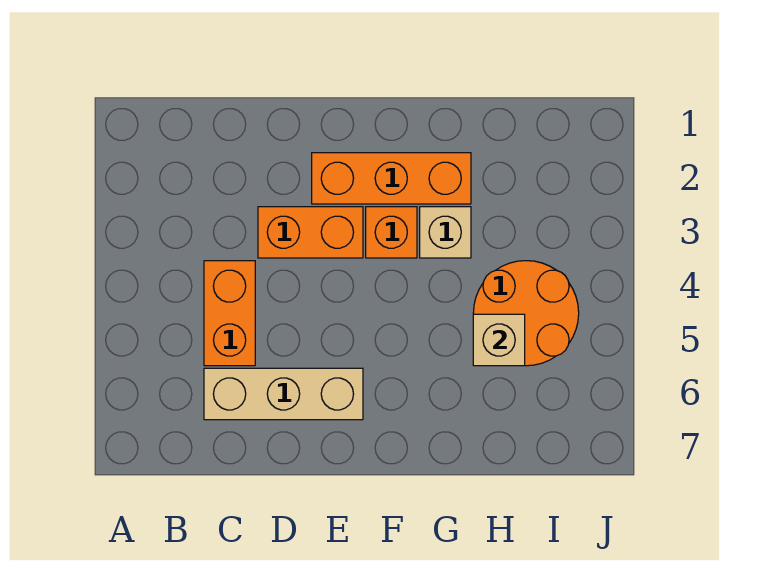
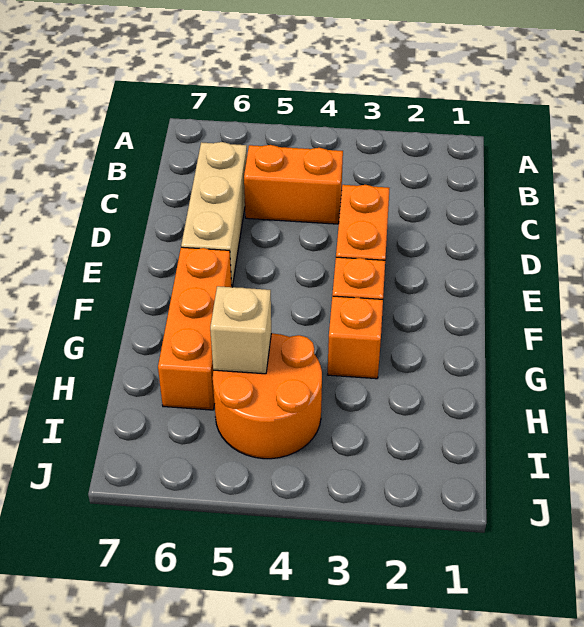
orange brick E2:G2 level 1 -> orange brick F6:H6 level 1
tan brick G3 level 1 -> orange brick G3 level 1

